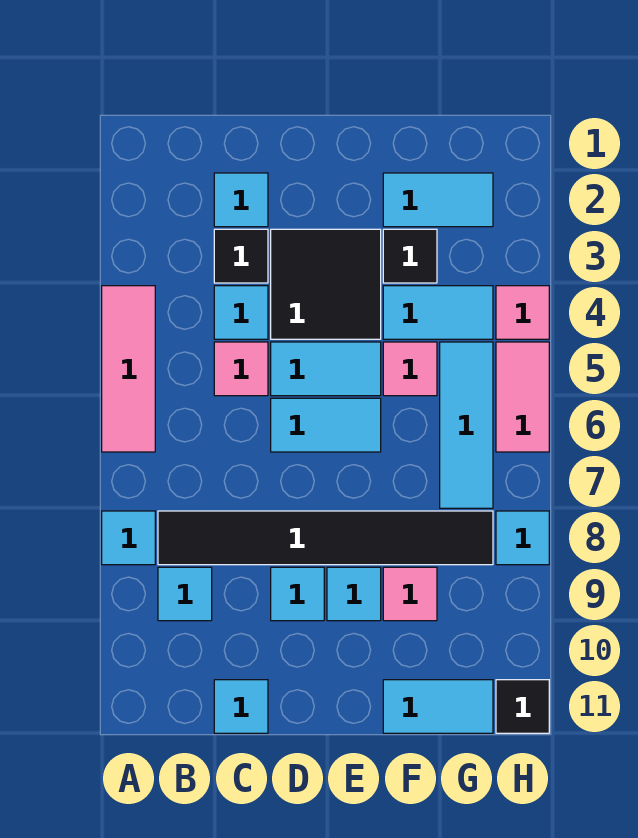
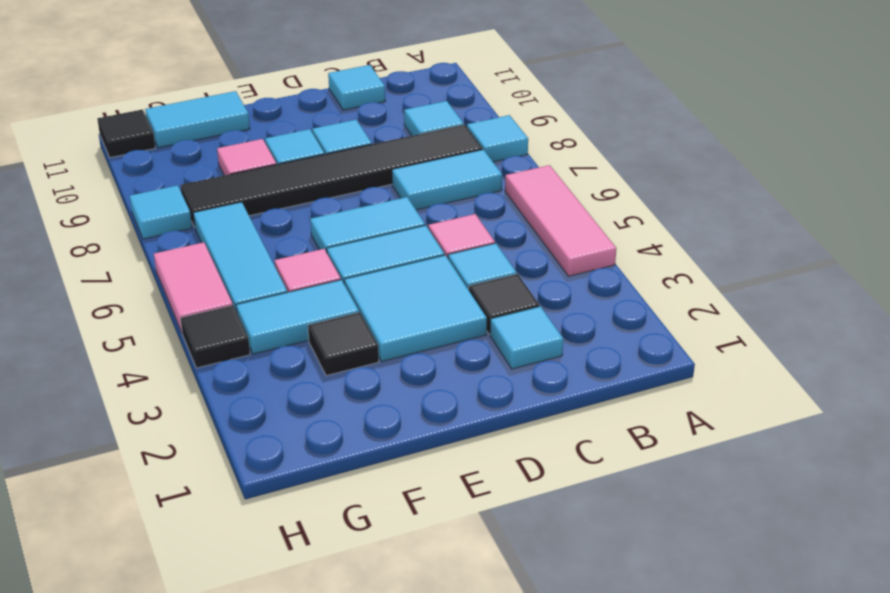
black tile D3:E4 level 1 -> cyan tile D3:E4 level 1
cyan tile F2:G2 level 1 -> cyan tile B7:C7 level 1
pink tile H4 level 1 -> black tile H4 level 1

